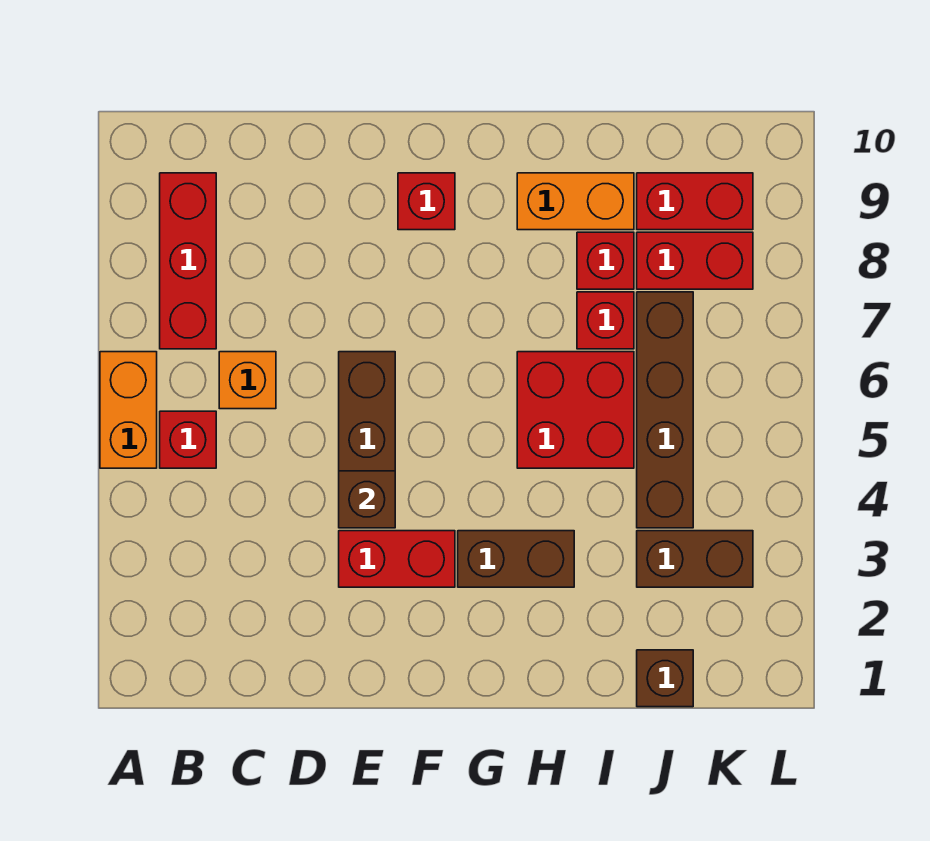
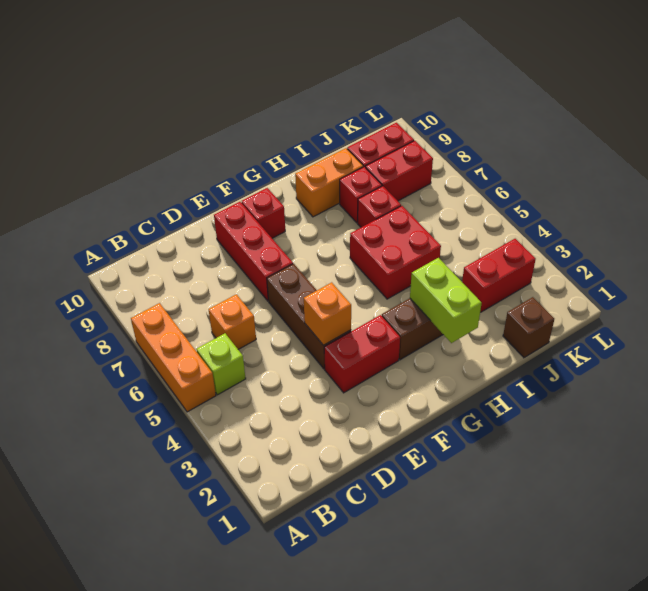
orange brick A5:A6 level 1 -> orange brick A5:A7 level 1
red brick B5 level 1 -> lime brick B5 level 1
red brick B7:B9 level 1 -> red brick E7:E9 level 1
brown brick E4 level 2 -> orange brick E4 level 2
none -> lime brick H2:H3 level 2
brown brick J3:K3 level 1 -> red brick J3:K3 level 1
brown brick J4:J7 level 1 -> none

